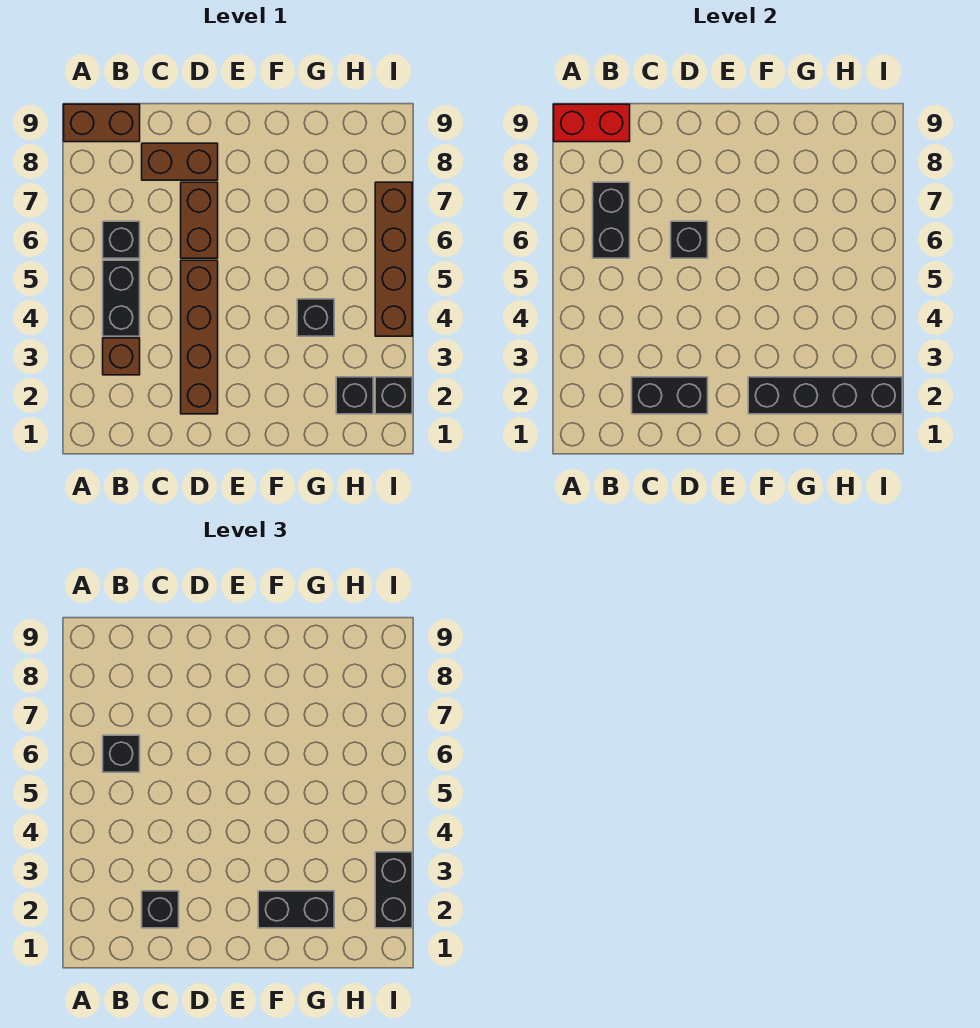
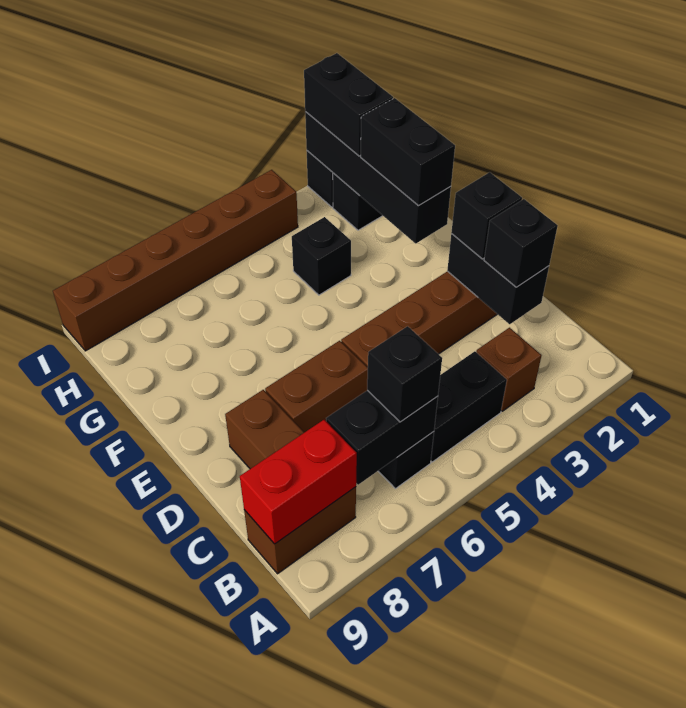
brown brick A9:B9 level 1 -> brown brick B8:B9 level 1
red brick A9:B9 level 2 -> red brick B8:B9 level 2
black brick D6 level 2 -> black brick D2 level 3
black brick I2:I3 level 3 -> black brick H2:I2 level 3
brown brick I4:I7 level 1 -> brown brick I4:I9 level 1

